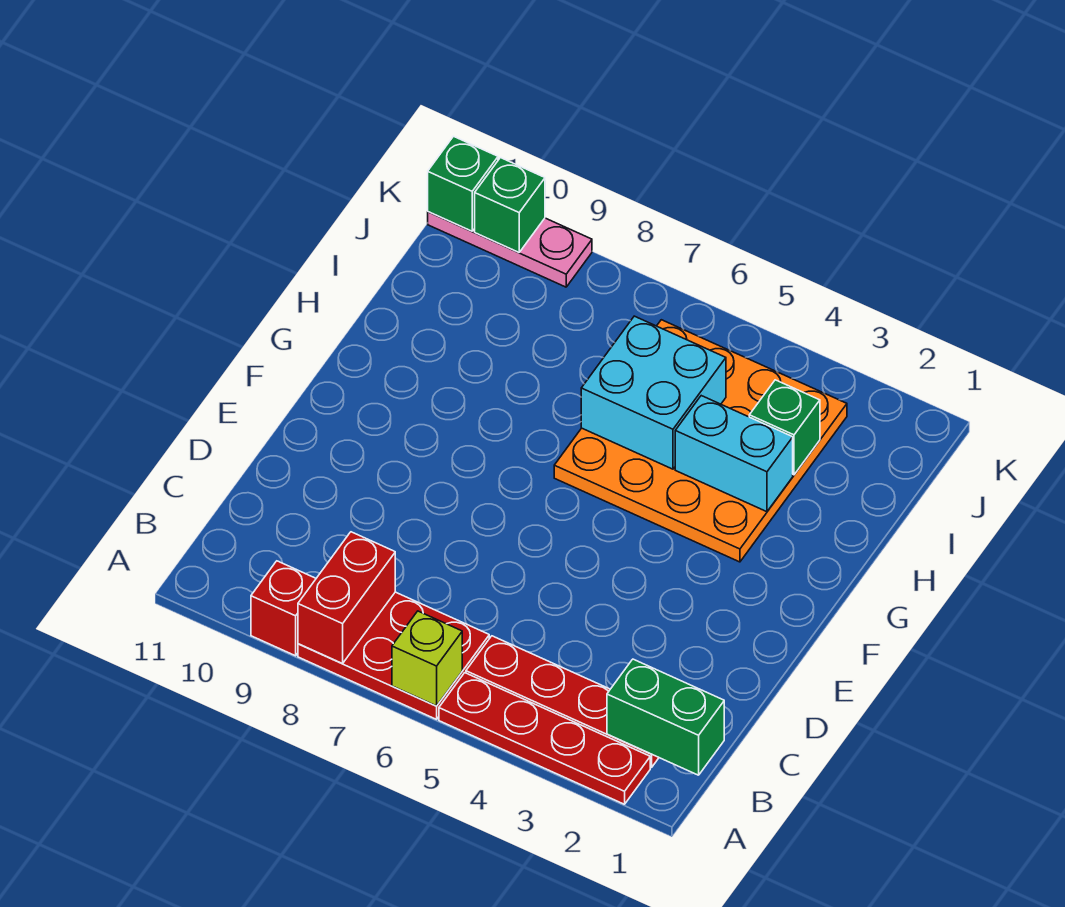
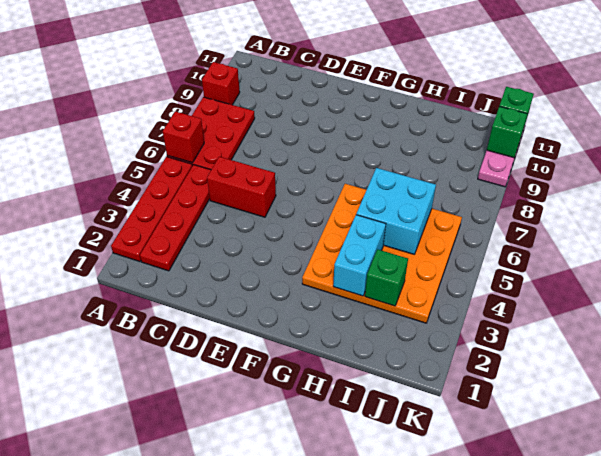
lime brick A6 level 2 -> red brick A6 level 2
red brick A8:B8 level 2 -> red brick C5:D5 level 1
green brick B1:B2 level 2 -> none

